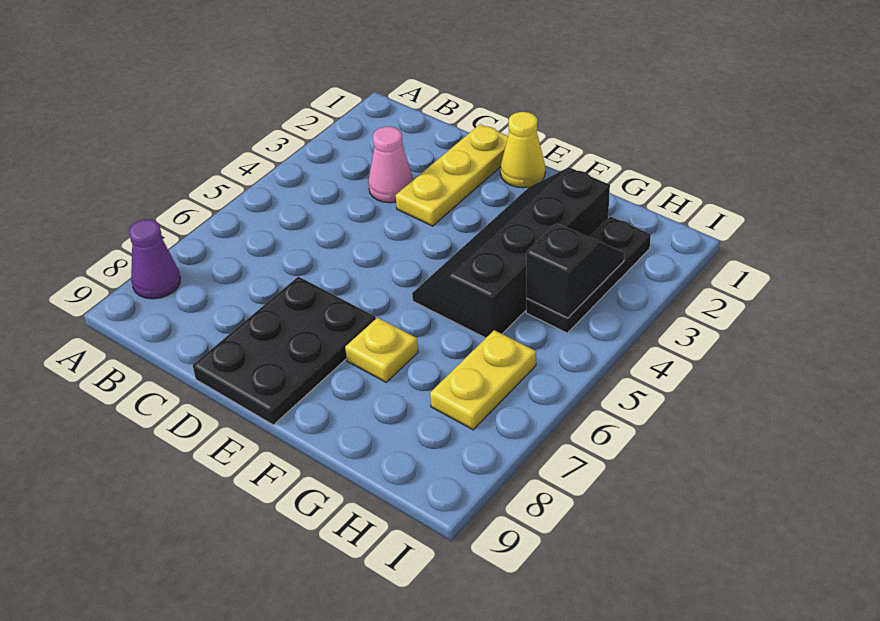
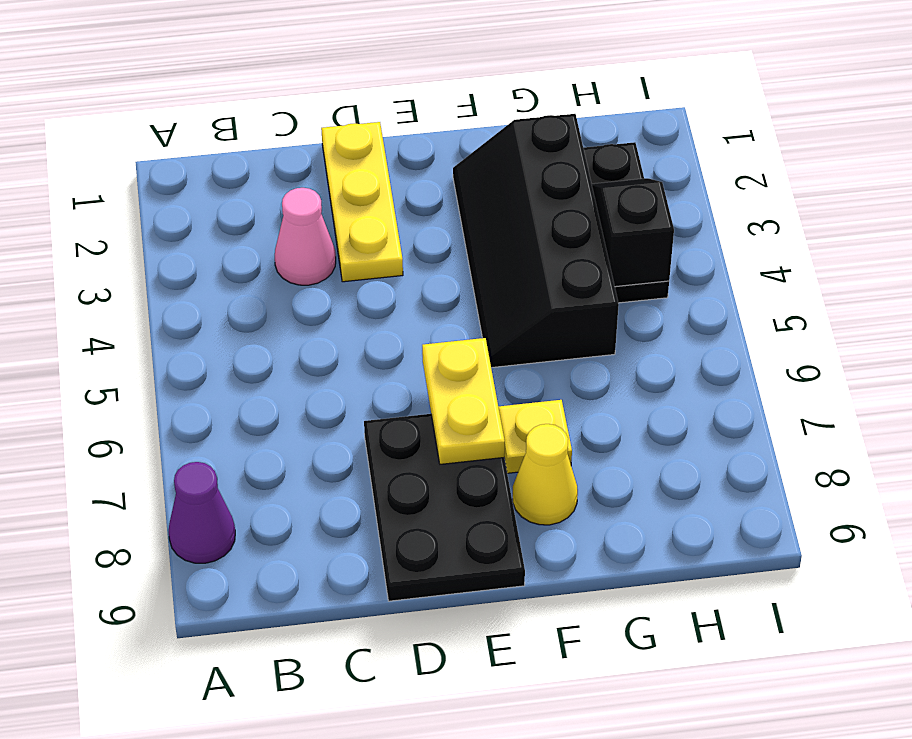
yellow cone E1 level 1 -> yellow cone F8 level 1
yellow plate H6:H7 level 1 -> yellow plate E6:E7 level 2

